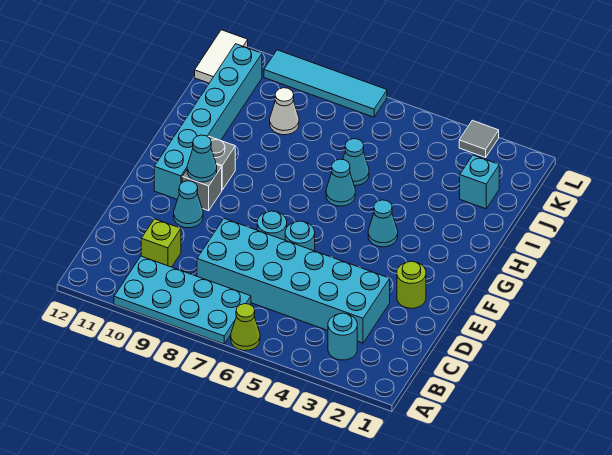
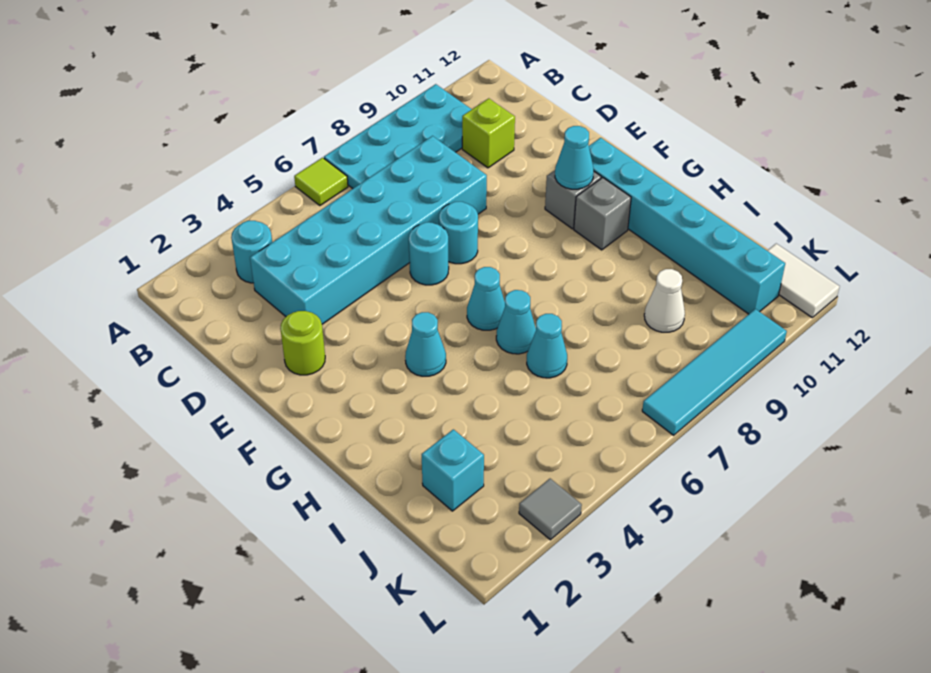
lime cone A6 level 1 -> lime tile A6 level 1
cyan cone E10 level 1 -> cyan cone G6 level 1

